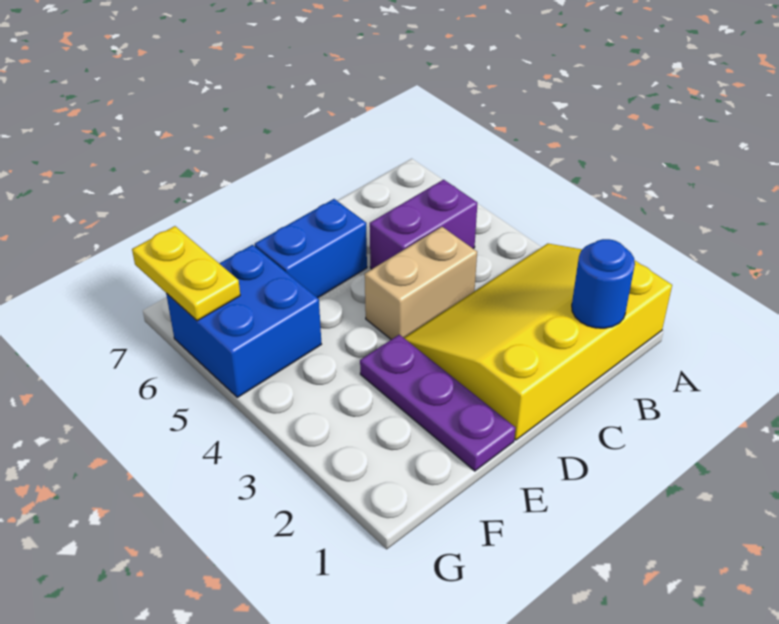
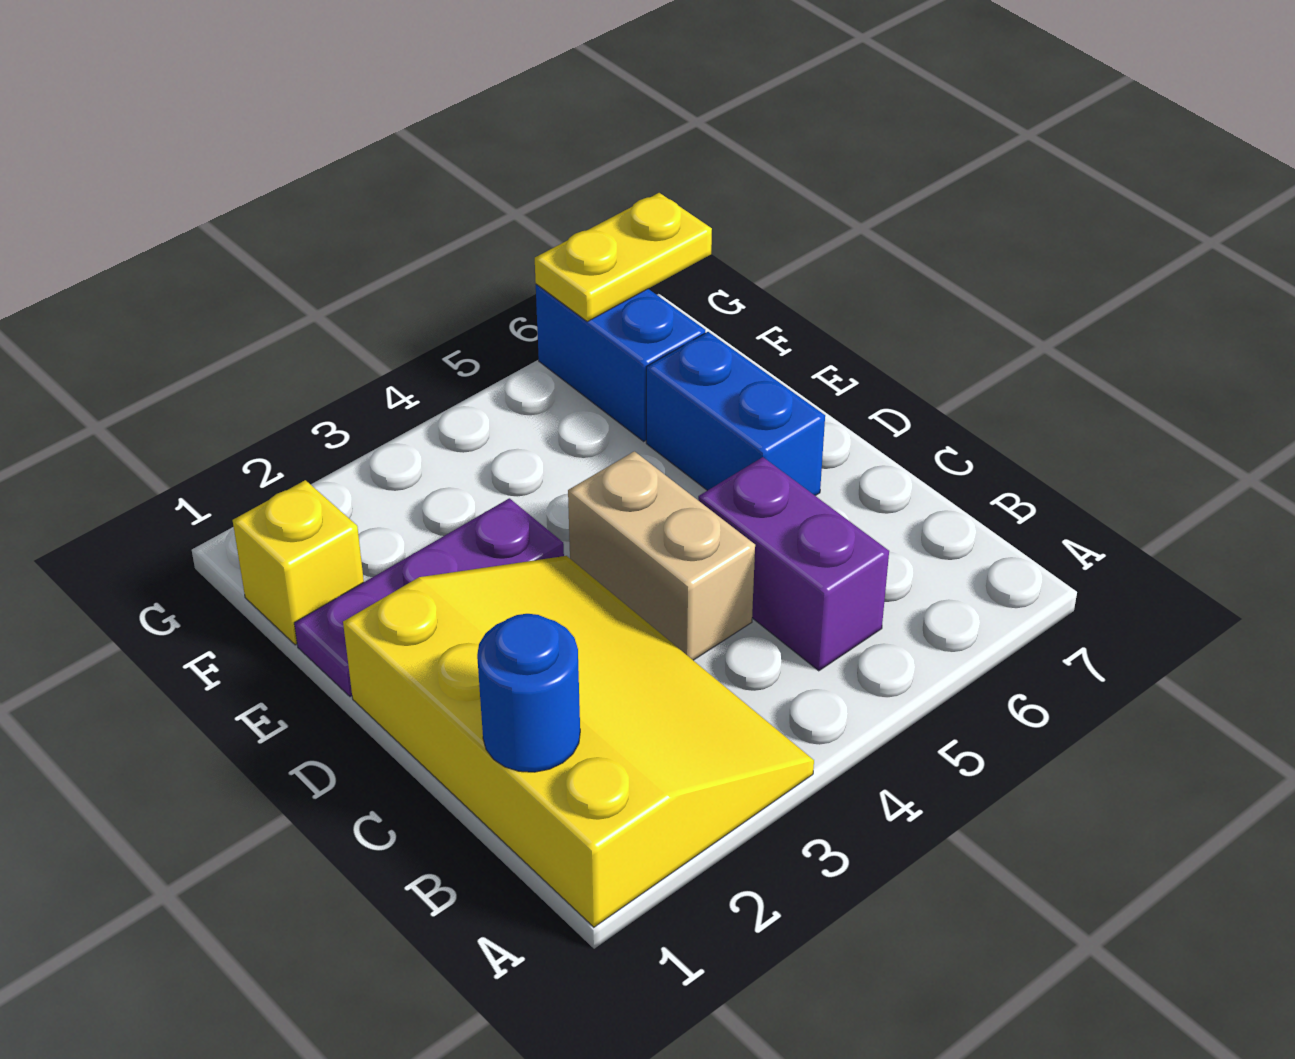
none -> yellow brick F1 level 1
blue brick F5:G6 level 1 -> blue brick F6:G6 level 1

